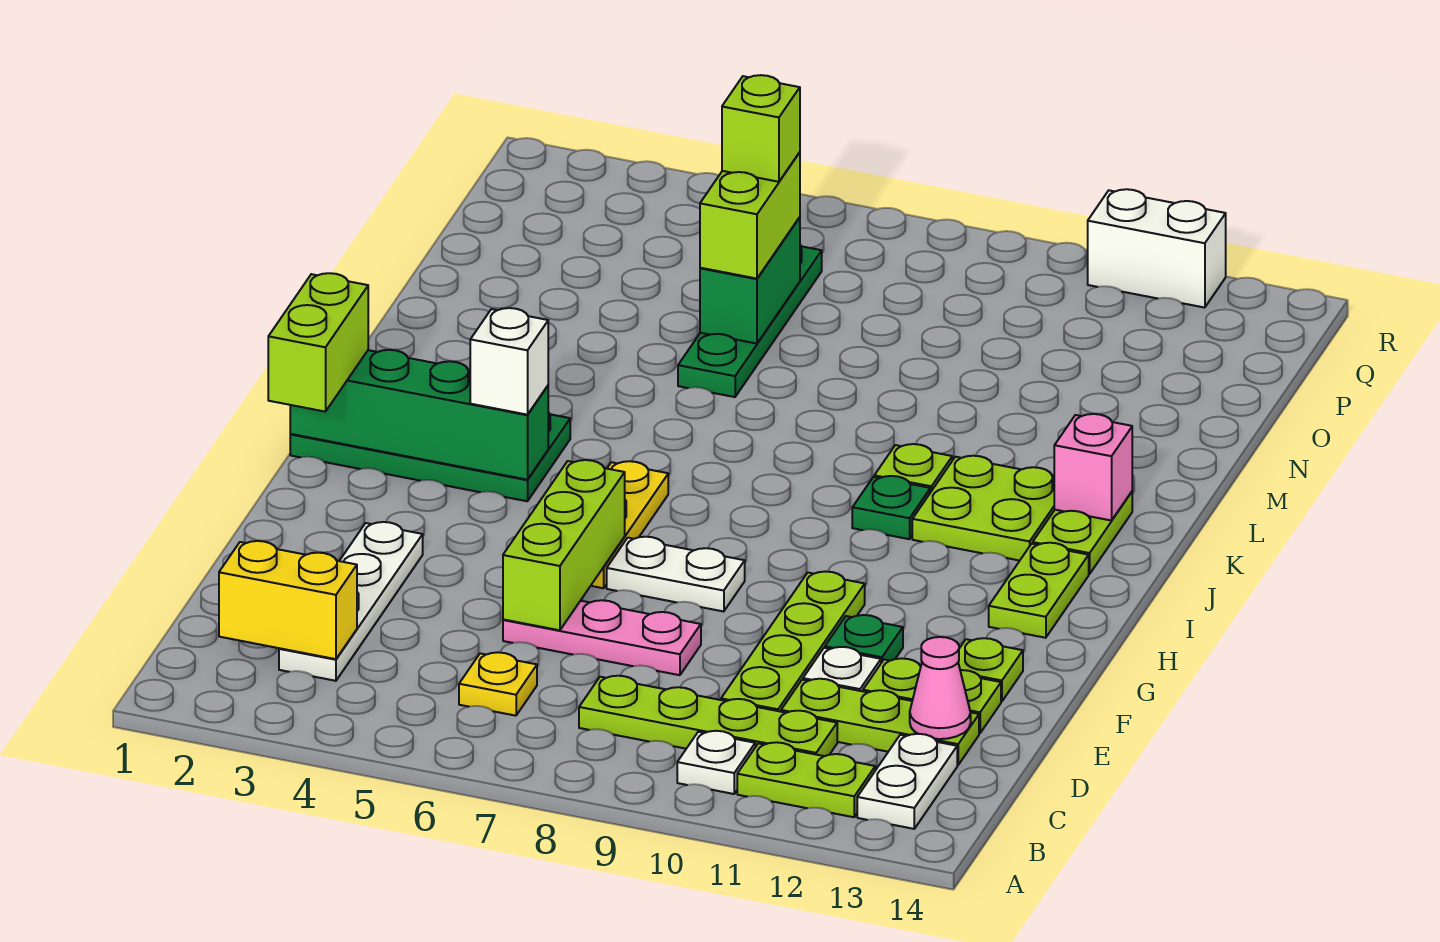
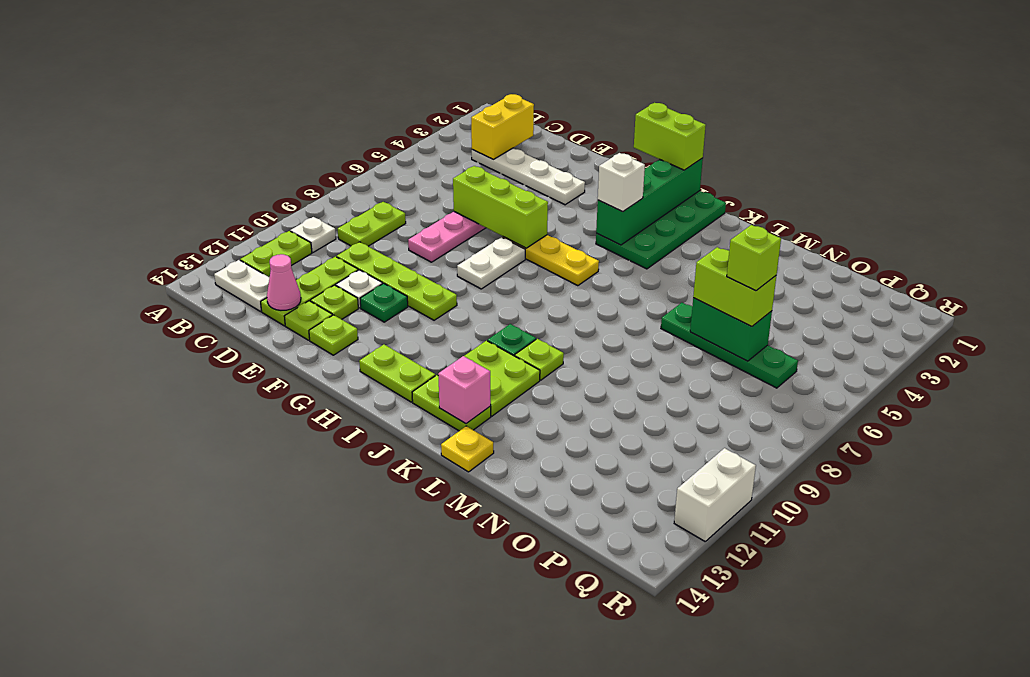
yellow plate C6 level 1 -> yellow plate L14 level 1
lime plate C8:C11 level 1 -> lime plate C8:C9 level 1

